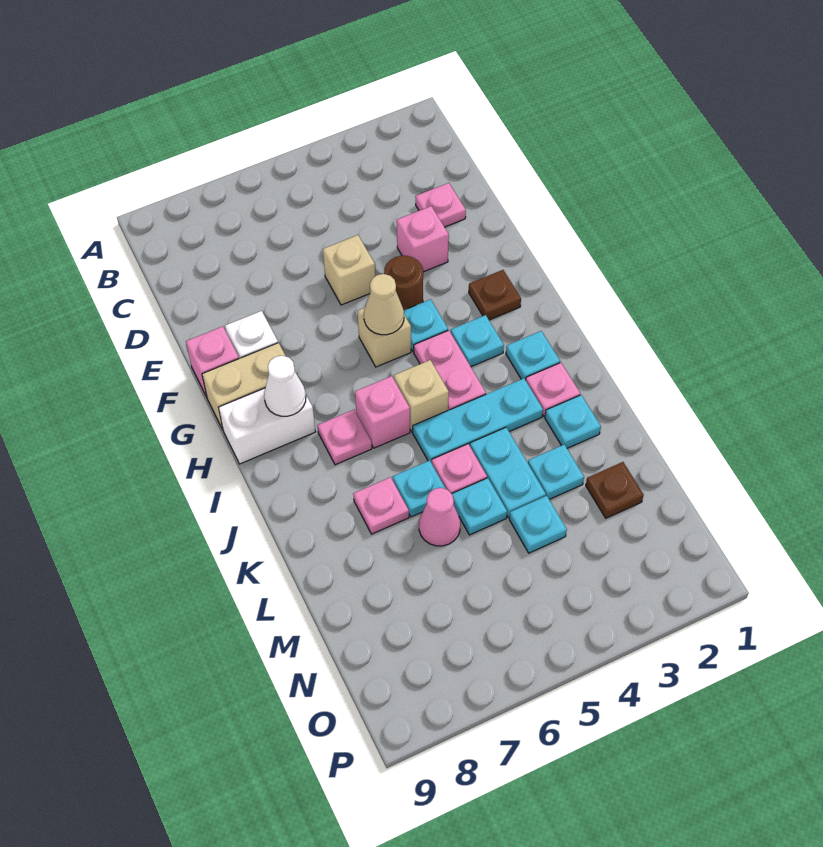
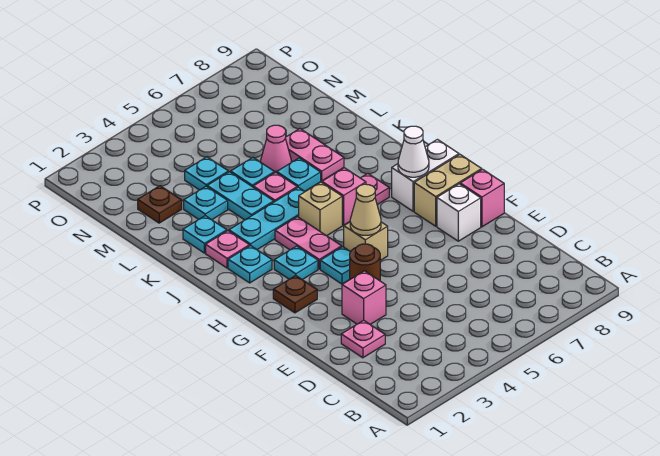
tan brick E5 level 1 -> none
pink plate K7 level 1 -> pink plate K7:L7 level 1

